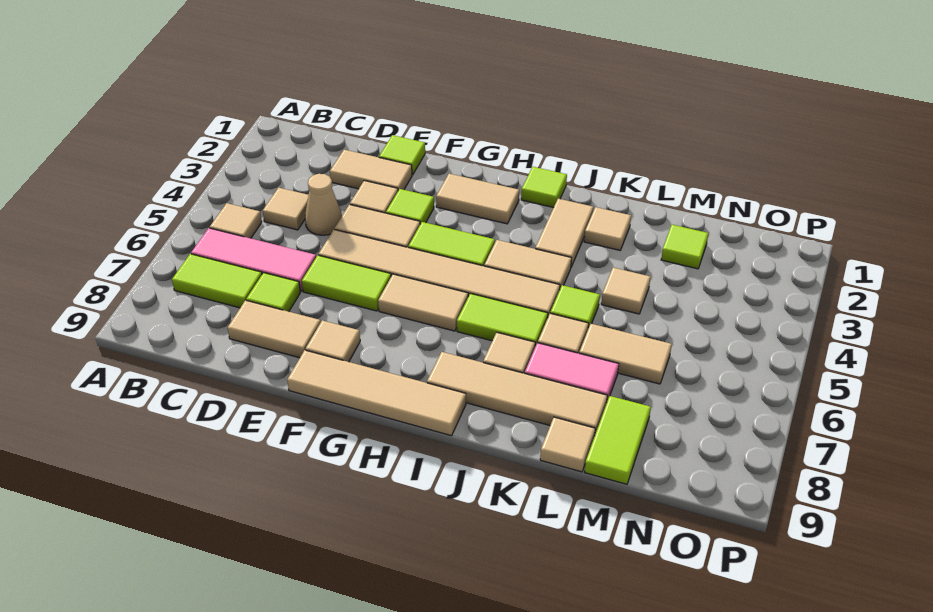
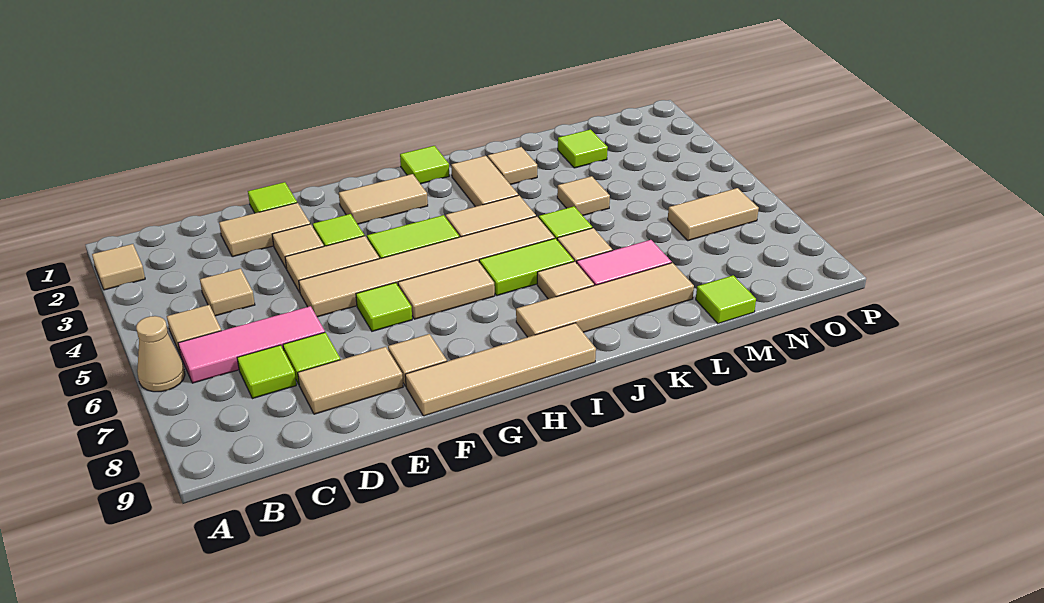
lime tile B7:C7 level 1 -> lime tile C7 level 1
tan cone D4 level 1 -> tan cone A6 level 1
lime tile E6:F6 level 1 -> lime tile F6 level 1
tan tile L6:M6 level 1 -> tan tile N6:O6 level 1
tan tile L9 level 1 -> tan tile A2 level 1
lime tile M8:M9 level 1 -> lime tile M9 level 1

